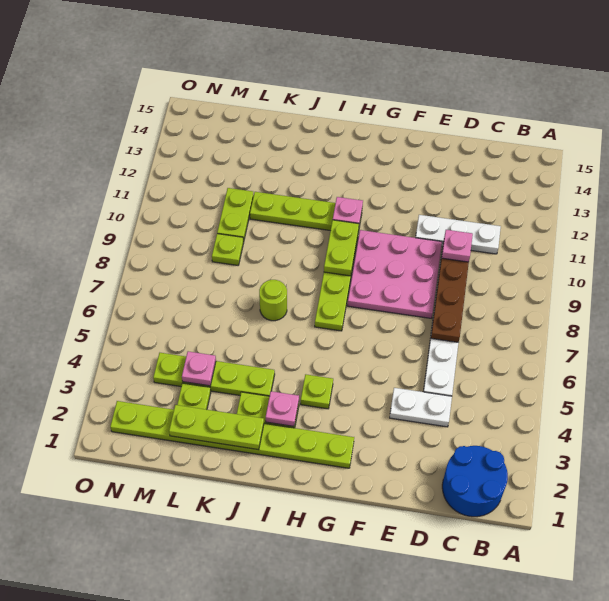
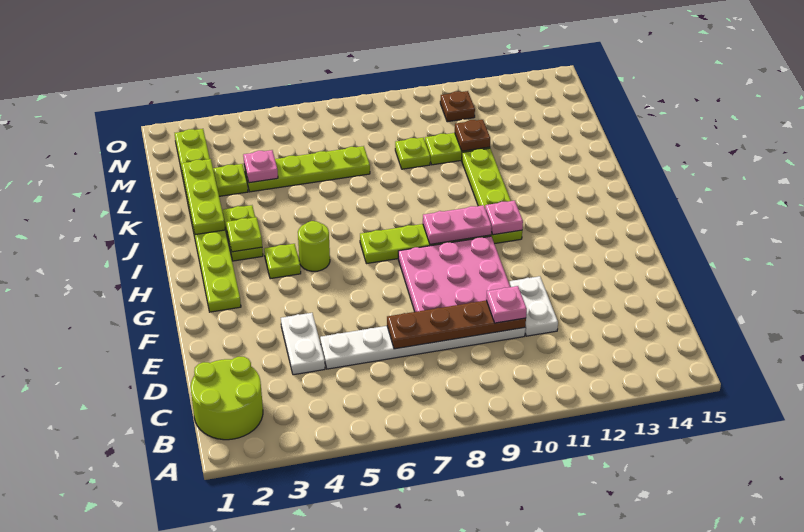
blue round brick B1:C2 level 1 -> lime round brick B1:C2 level 1
white plate C11:E11 level 1 -> white plate D11:E11 level 1
lime plate H9:H10 level 2 -> pink plate H9:H10 level 2
pink plate I3 level 2 -> lime plate I3 level 2
lime plate J4:M4 level 1 -> lime plate L4:L7 level 1
lime round brick J7 level 1 -> lime round brick H5 level 1
none -> brown plate L11 level 2
none -> brown plate N11 level 1

